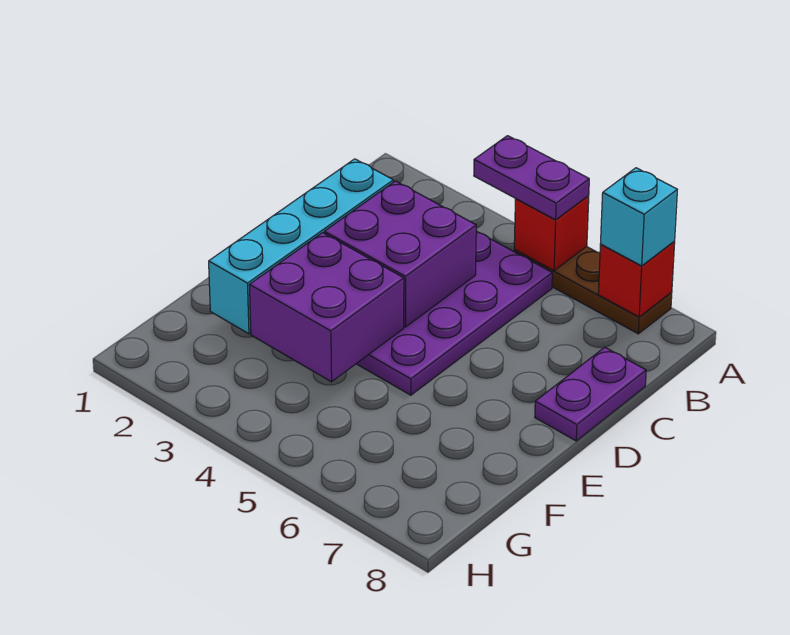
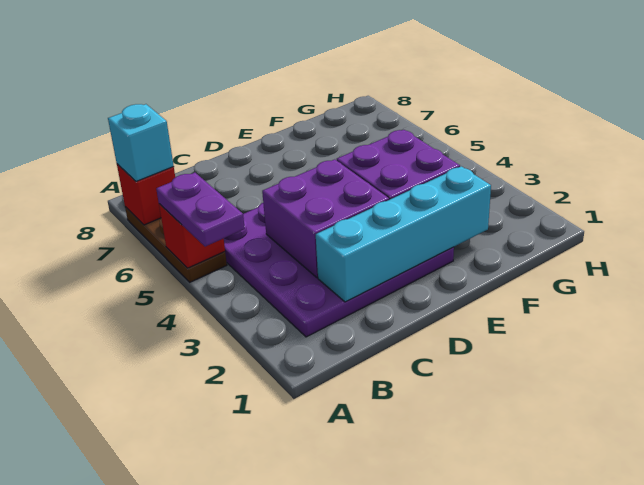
purple plate C8:D8 level 1 -> none

